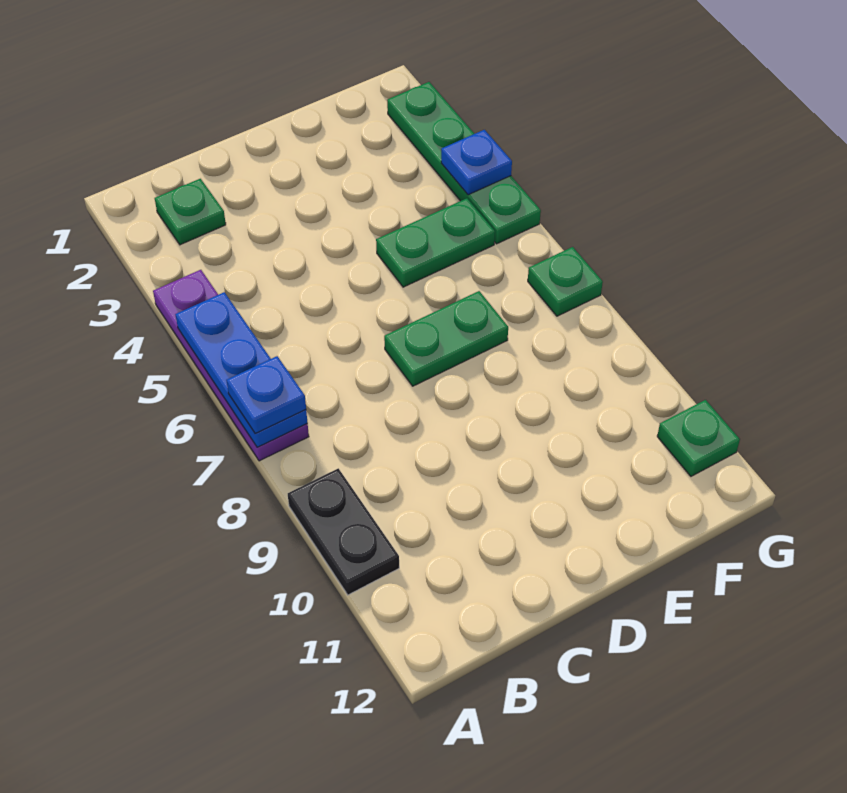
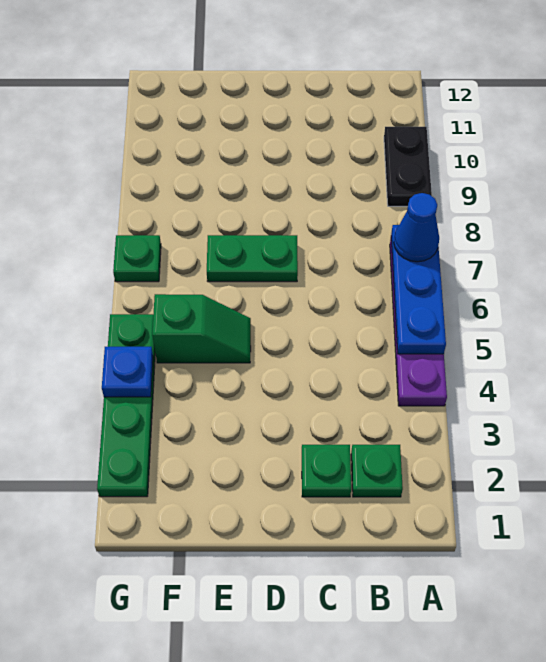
blue plate A7 level 3 -> blue cone A7 level 3
green plate E5:F5 level 1 -> green slope E5:F5 level 1 top F
green plate G11 level 1 -> green plate C2 level 1

